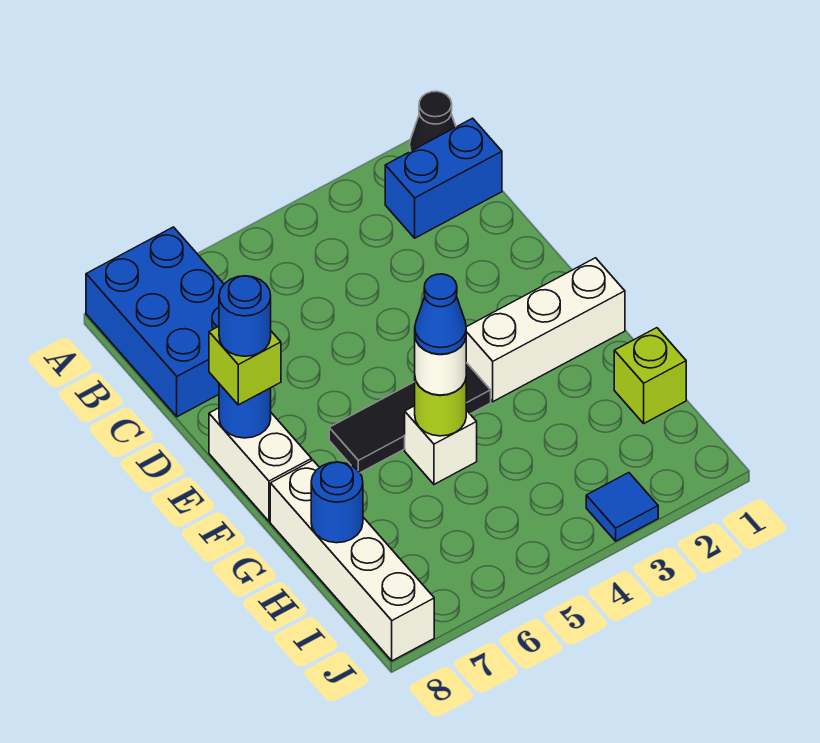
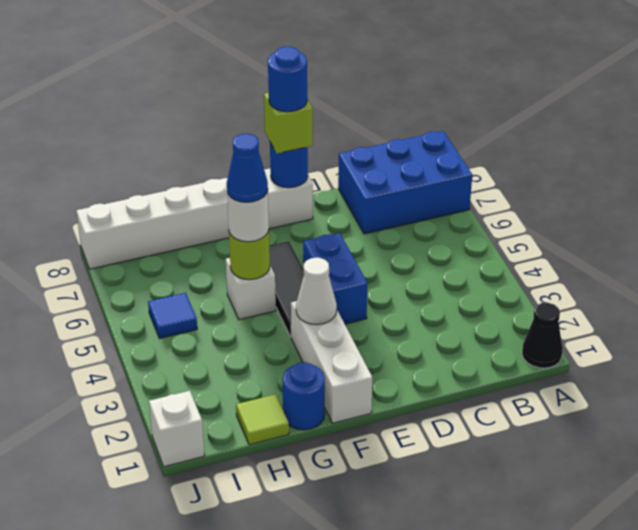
blue brick B1:B2 level 1 -> blue brick E4:E5 level 1
none -> white cone F3 level 2
lime brick H1 level 1 -> lime tile H1 level 1
blue round brick H8 level 2 -> blue round brick G1 level 1
none -> white brick J1 level 1
blue tile J3 level 1 -> blue tile I5 level 1

